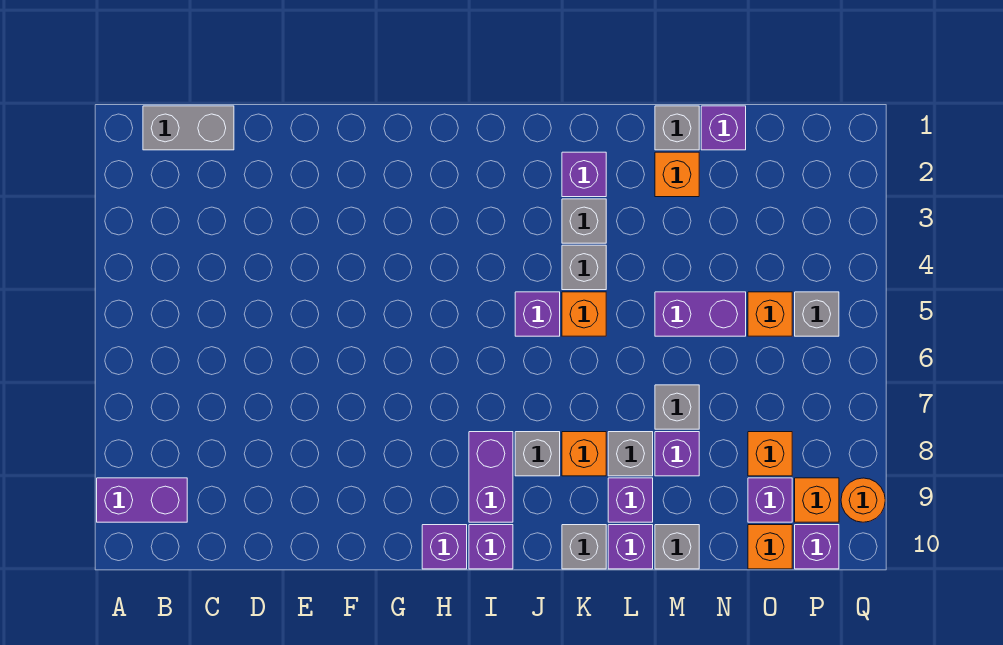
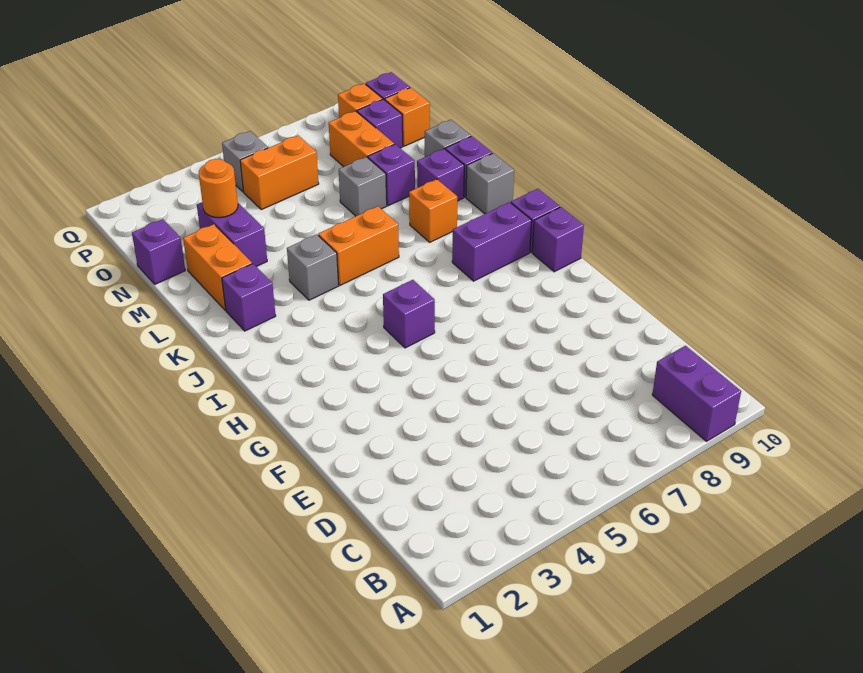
grey brick B1:C1 level 1 -> none
purple brick J5 level 1 -> purple brick H5 level 1
grey brick J8 level 1 -> none
grey brick K3 level 1 -> none
orange brick K5 level 1 -> orange brick K5:K6 level 1
grey brick L8 level 1 -> none
grey brick M1 level 1 -> none
orange brick M2 level 1 -> orange brick L2:M2 level 1
purple brick M5:N5 level 1 -> purple brick M3:N3 level 1
orange brick O5 level 1 -> orange brick O5:O6 level 1
orange brick O8 level 1 -> orange brick N8:O8 level 1
orange round brick Q9 level 1 -> orange round brick N3 level 2

